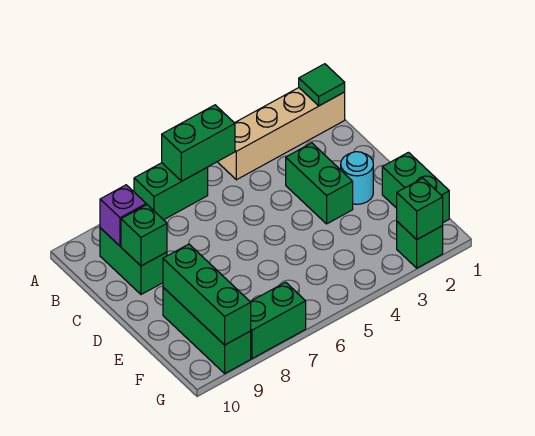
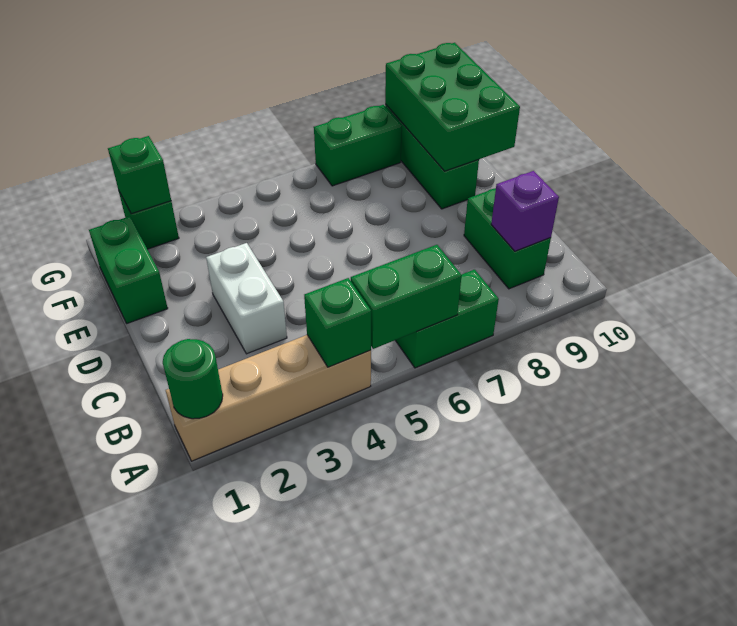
green tile A1 level 2 -> green round brick A1 level 2
green brick C3:D3 level 1 -> white brick C3:D3 level 1
green brick C9 level 2 -> green brick A4 level 2
cyan round brick D2 level 1 -> none
green brick E9:G9 level 2 -> green brick E9:G10 level 2

